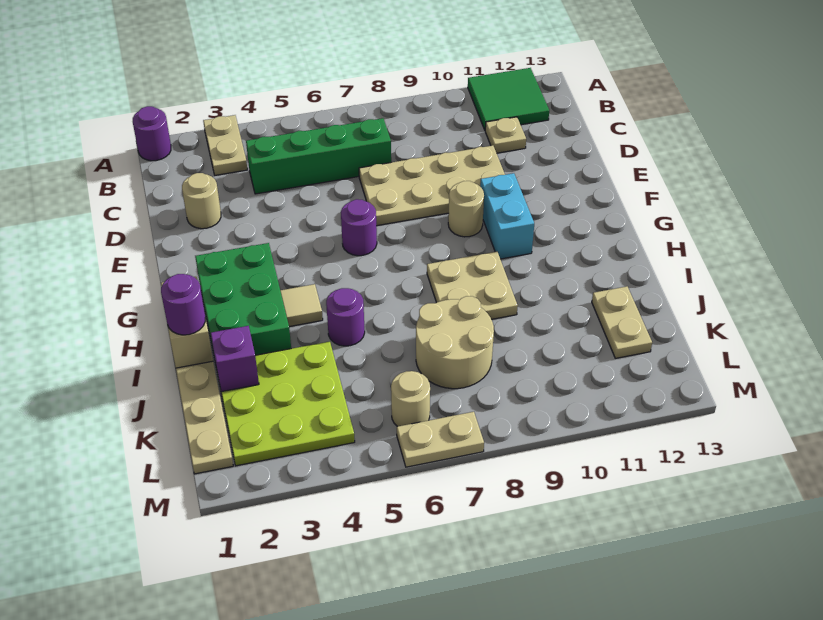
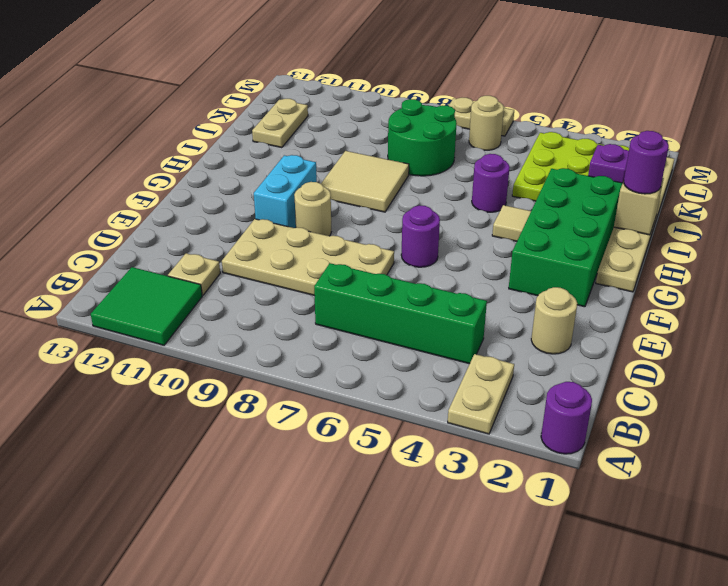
green brick G2:I3 level 1 -> green brick F2:I3 level 1
tan plate H8:I9 level 1 -> tan tile H8:I9 level 1
tan round brick J7:K8 level 1 -> green round brick J7:K8 level 1

